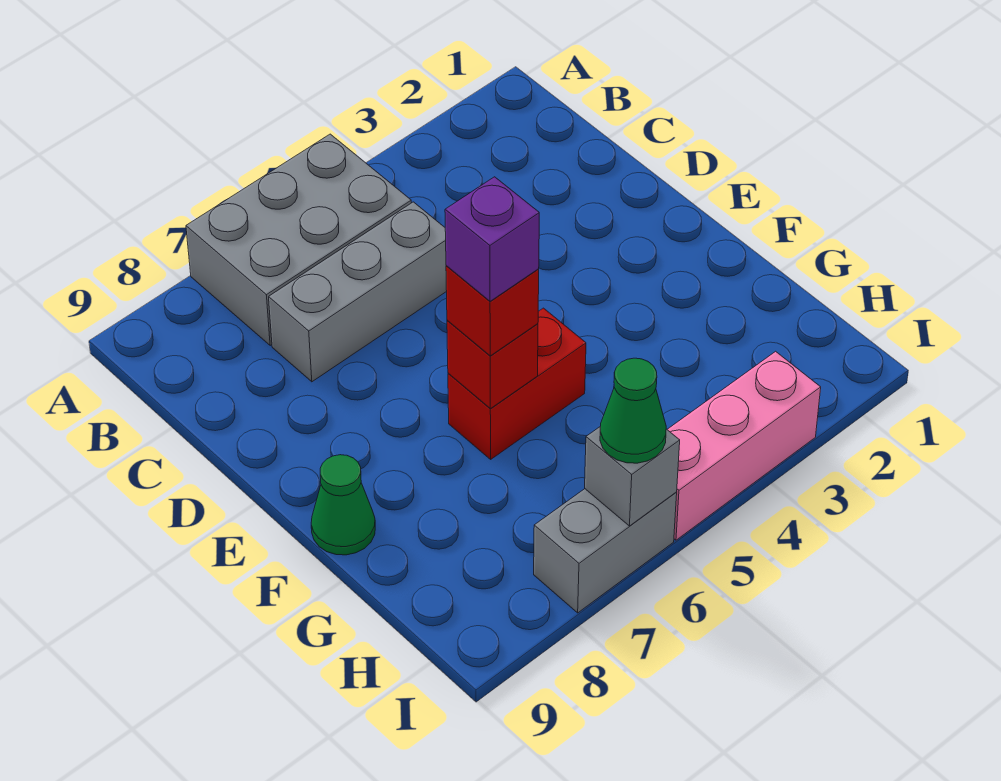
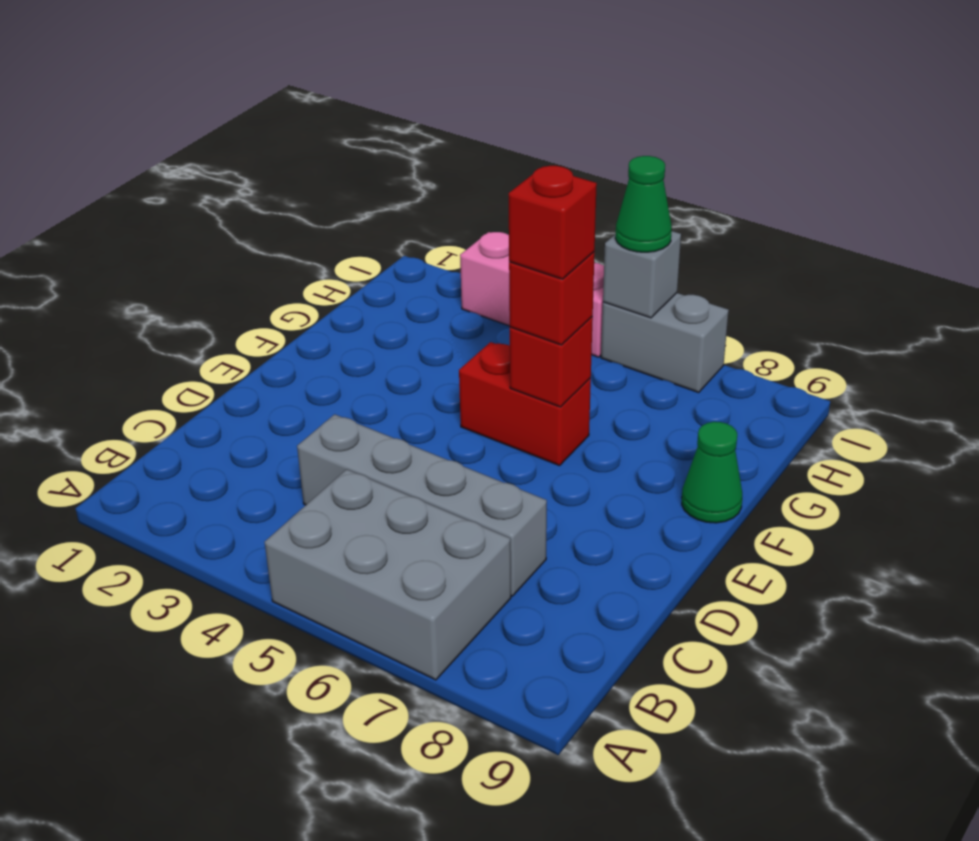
grey brick C5:C7 level 1 -> grey brick C4:C7 level 1
purple brick F6 level 4 -> red brick F6 level 4

